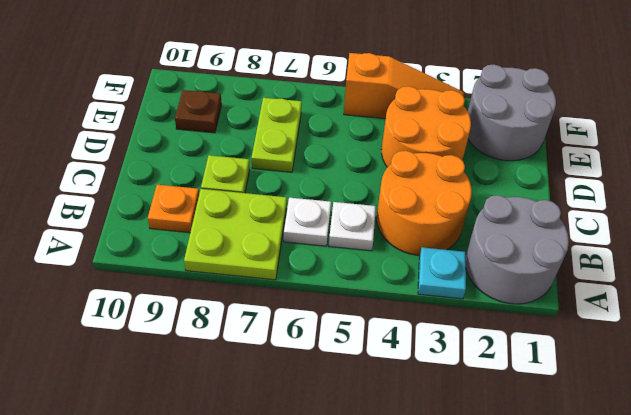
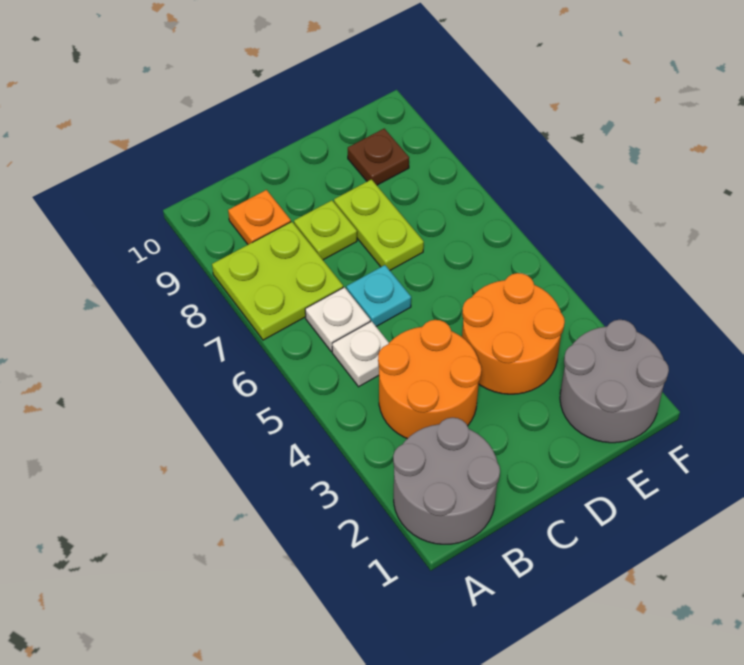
cyan plate A3 level 1 -> cyan plate C6 level 1
lime plate D7:E7 level 1 -> lime plate D7:D8 level 1
orange slope F3:F5 level 1 top 5 -> none

